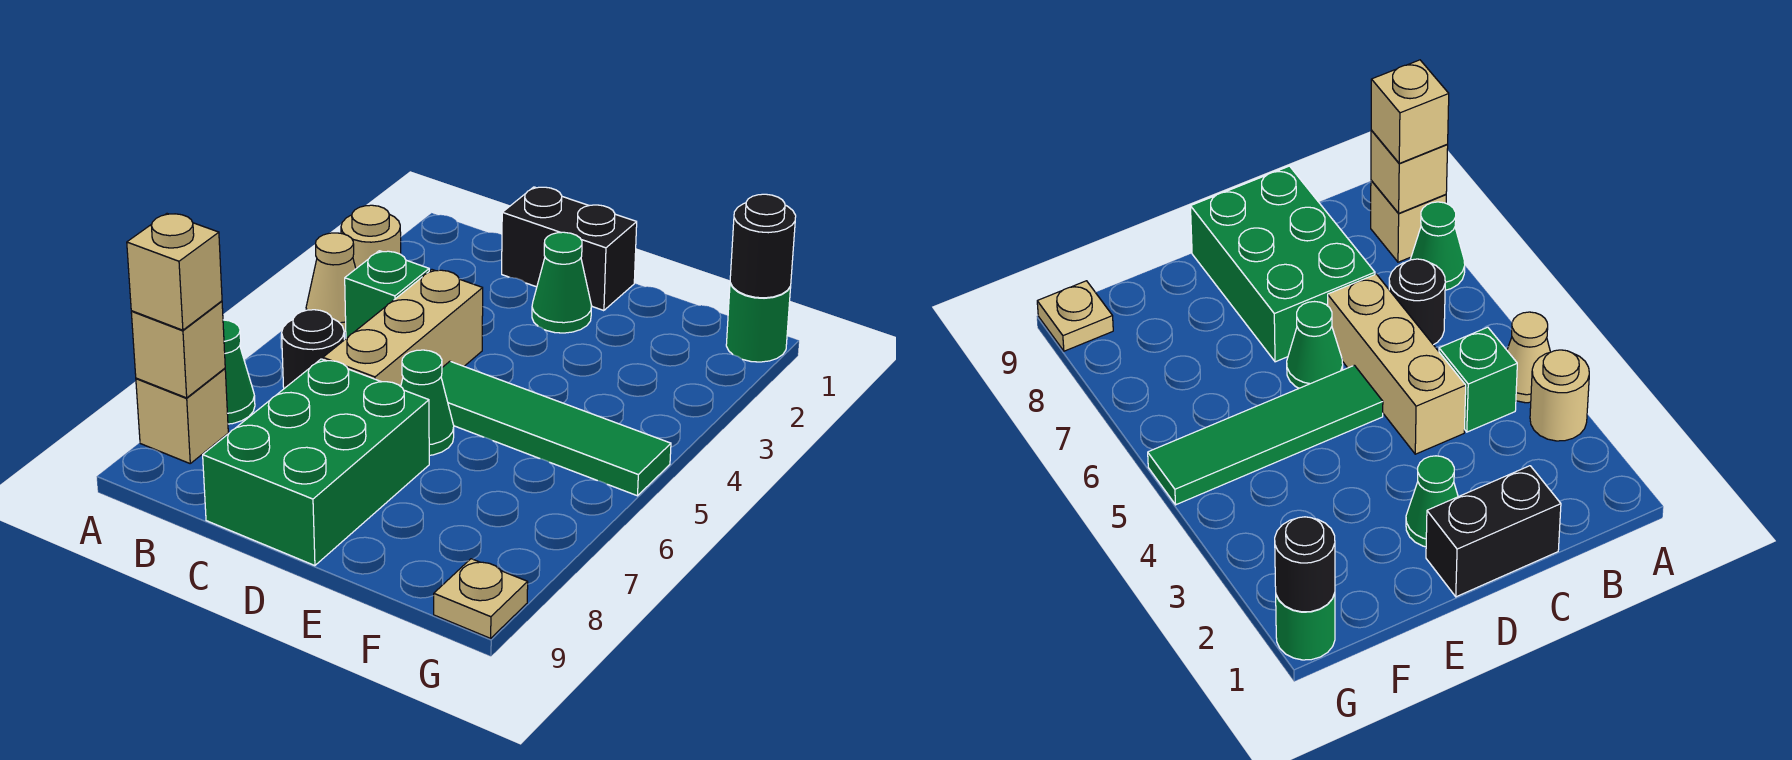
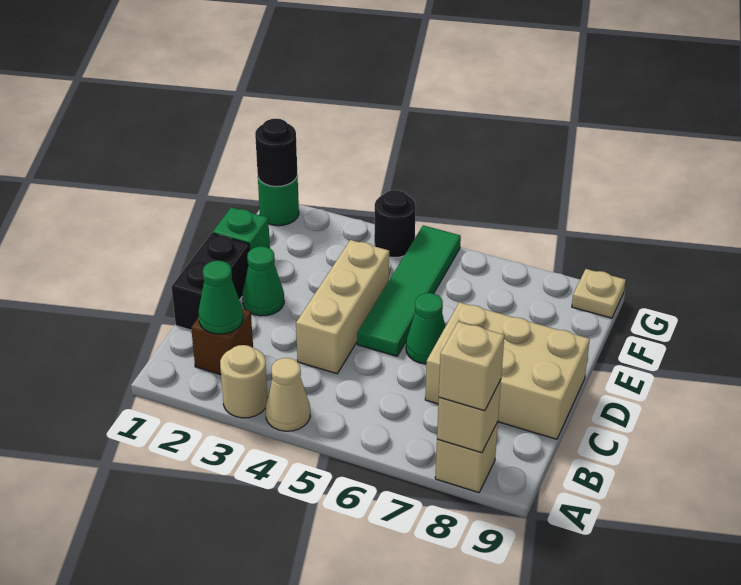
green cone A7 level 1 -> green cone B2 level 2
none -> brown brick B2 level 1
green brick B4 level 1 -> green brick E1 level 1
black round brick B6 level 1 -> black round brick G4 level 1
tan brick C4:C6 level 1 -> tan brick C4:E4 level 1
green brick C7:D9 level 1 -> tan brick C7:D9 level 1

